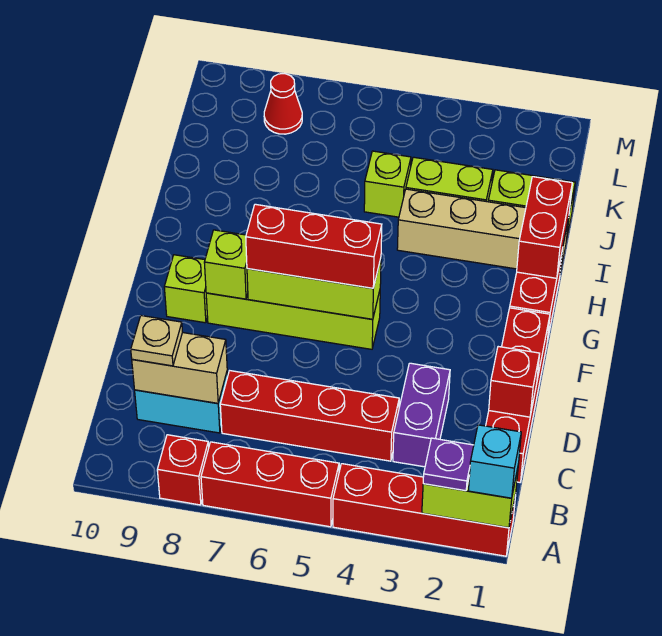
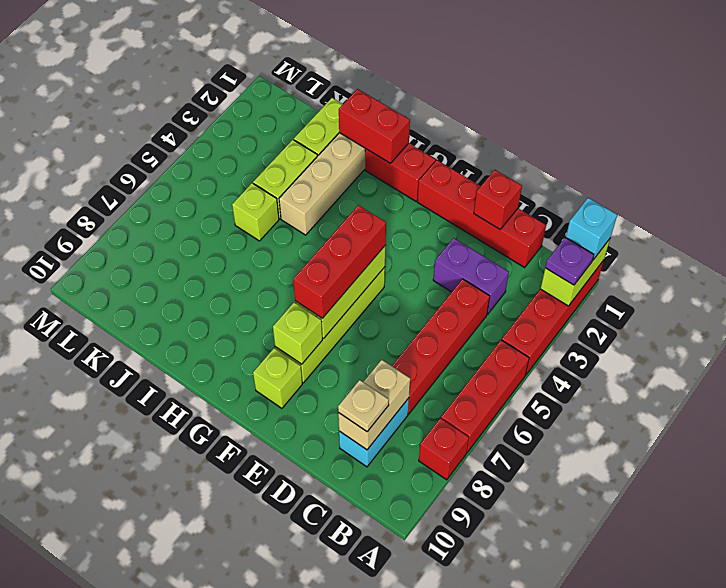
red cone L8 level 1 -> none

